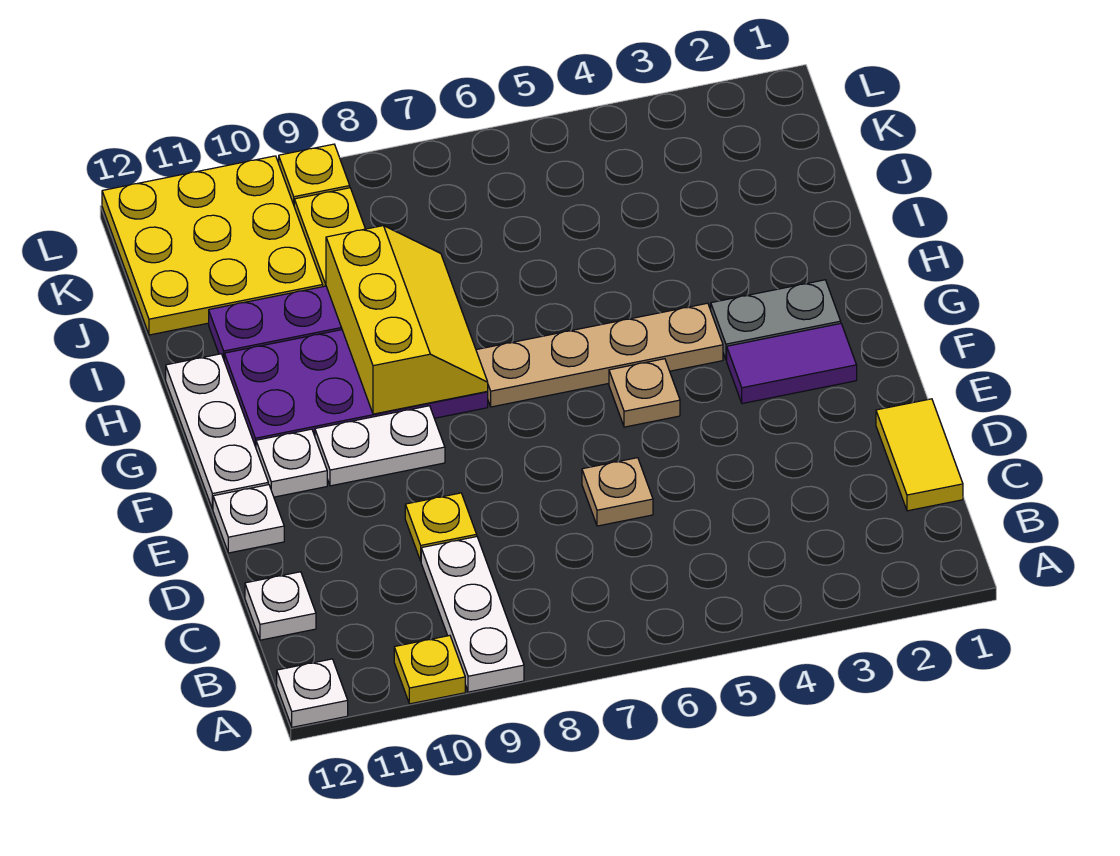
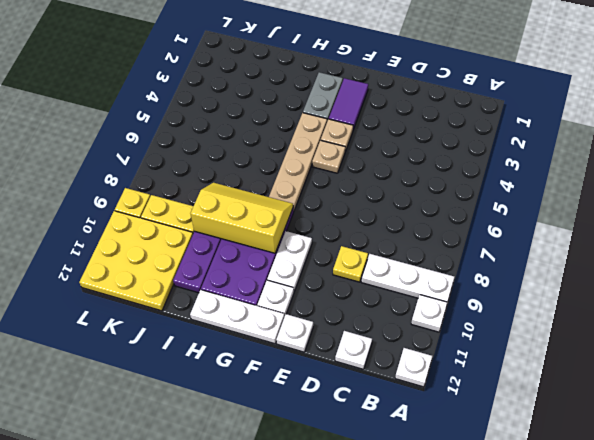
yellow plate A10 level 1 -> white plate A10 level 1
yellow tile C1:D1 level 1 -> none
tan plate D6 level 1 -> tan plate F4 level 1

